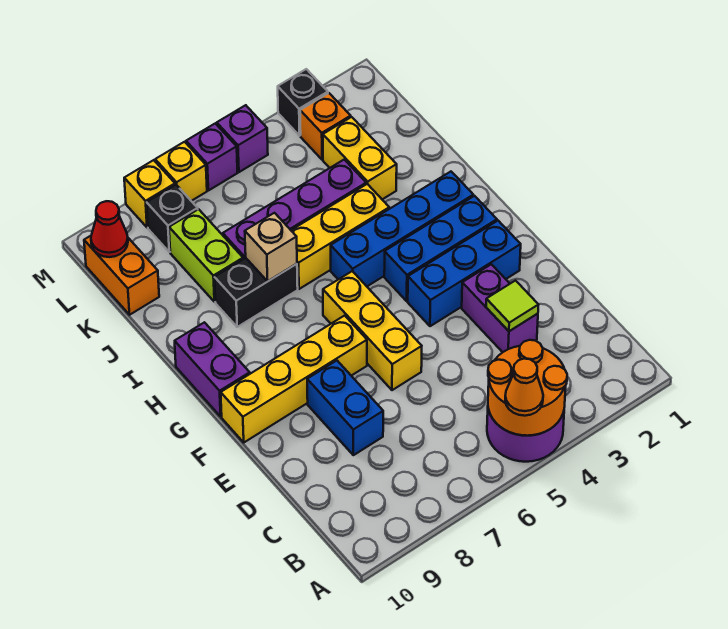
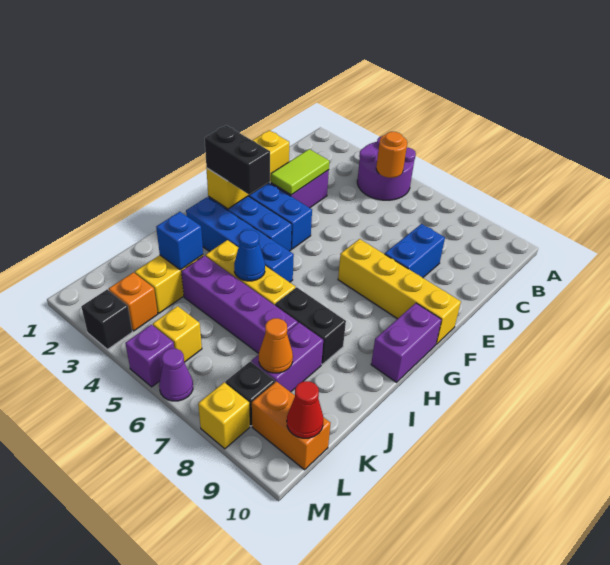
orange round brick A4:B5 level 2 -> orange round brick B5 level 2
orange cone A5 level 3 -> orange cone K8 level 2
lime tile D3 level 2 -> lime tile D3:E3 level 2
yellow brick E6:G6 level 1 -> yellow brick E2:G2 level 2
none -> black brick G2:G3 level 3
none -> blue cone I5 level 2
tan brick I7 level 2 -> none
none -> blue brick J3 level 2
lime brick J8:K8 level 1 -> purple brick J8:K8 level 1
orange brick K10:L10 level 1 -> orange brick L9:L10 level 1
purple brick M6 level 1 -> purple cone M6 level 1
yellow brick M7 level 1 -> yellow brick L5 level 1

